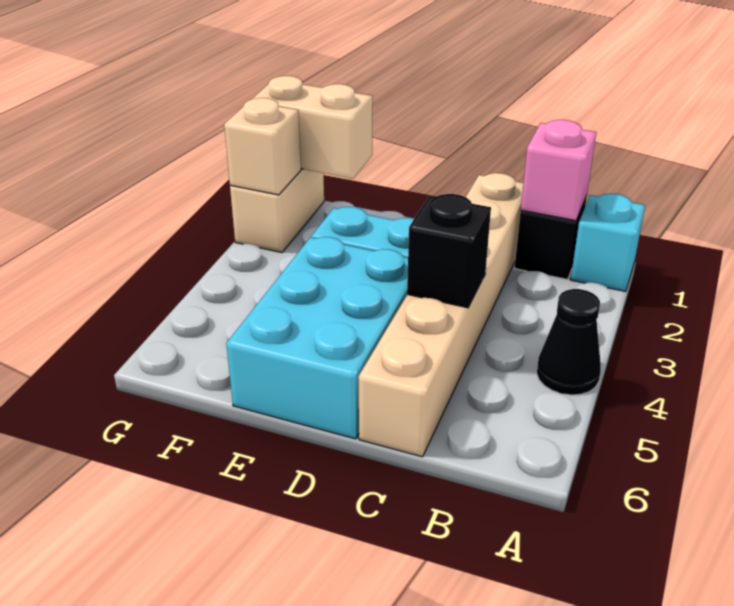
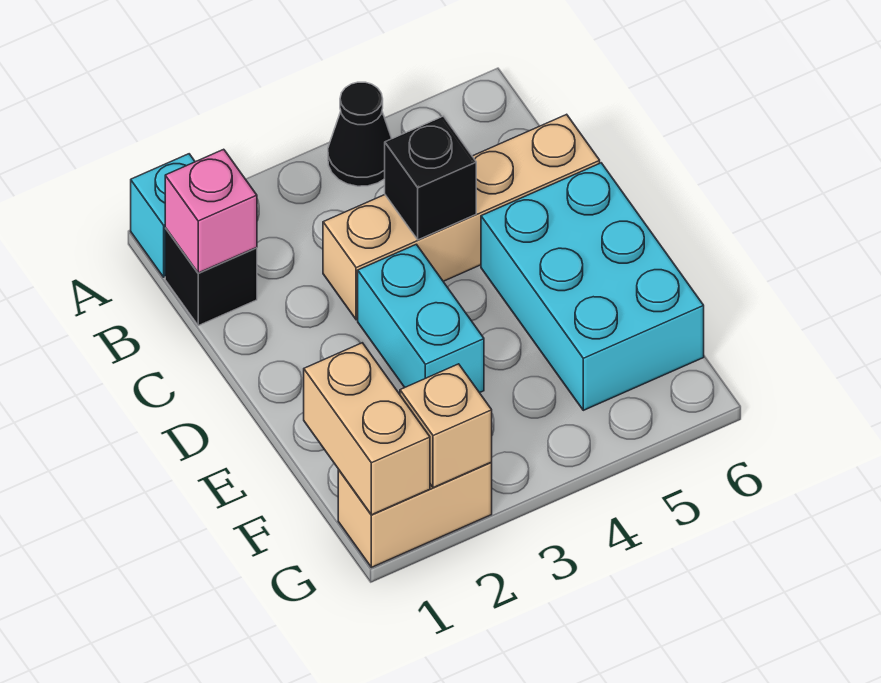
tan brick C1:C6 level 1 -> tan brick C3:C6 level 1
cyan brick D4:E6 level 1 -> cyan brick D5:F6 level 1

